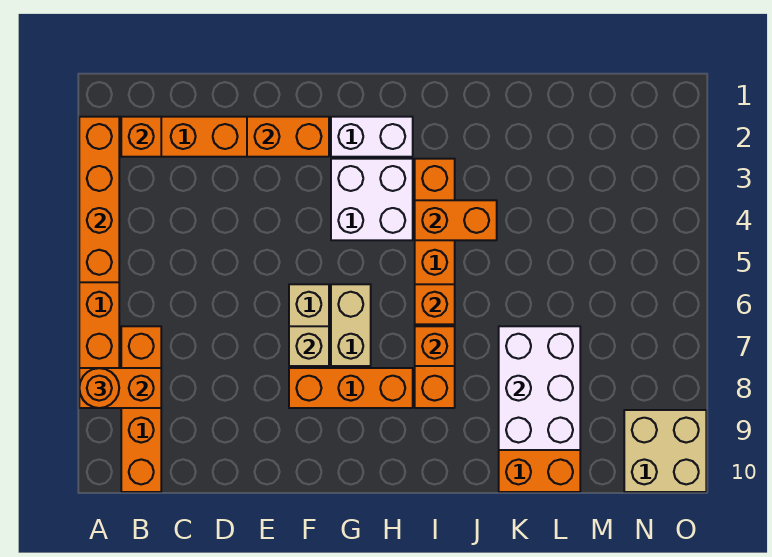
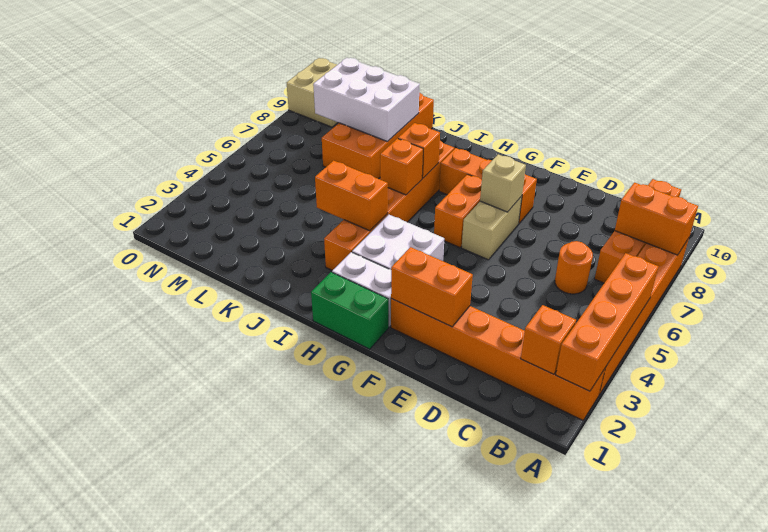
orange round brick A8 level 3 -> orange round brick C6 level 1
none -> green brick G1:H1 level 1
tan brick G6:G7 level 1 -> orange brick G6:G7 level 1
white brick K7:L9 level 2 -> white brick K8:M9 level 2

